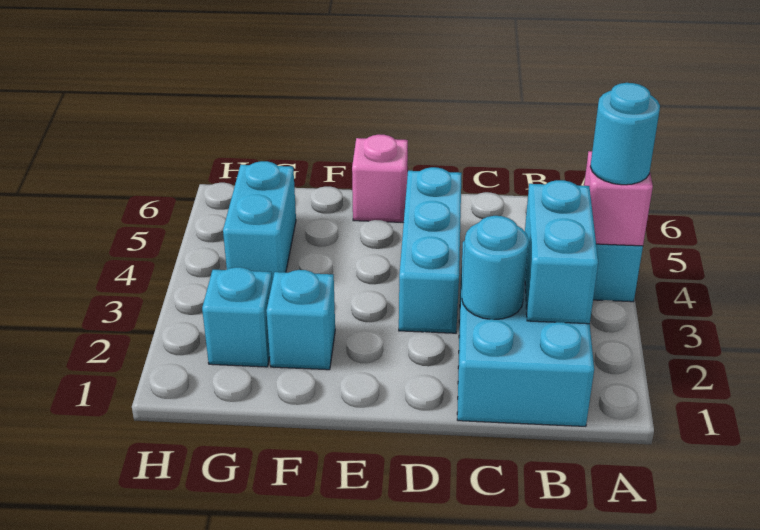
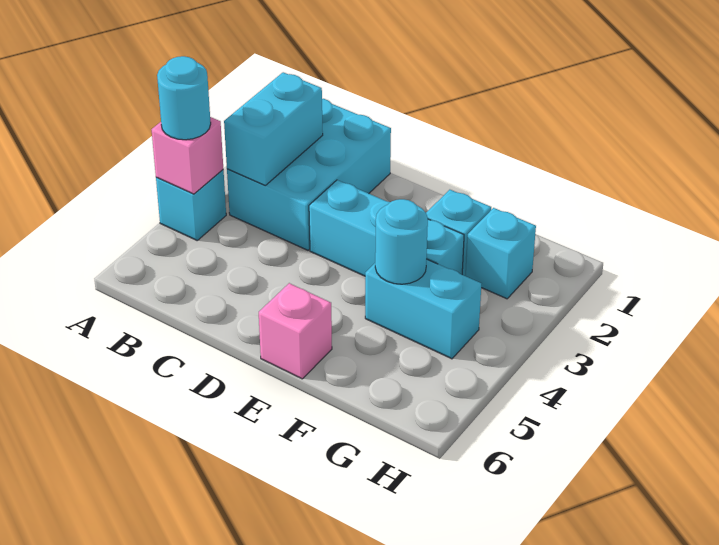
cyan round brick C2 level 2 -> cyan round brick F4 level 2
cyan brick D3:D5 level 1 -> cyan brick D3:F3 level 1
cyan brick G4:G5 level 1 -> cyan brick F4:G4 level 1

